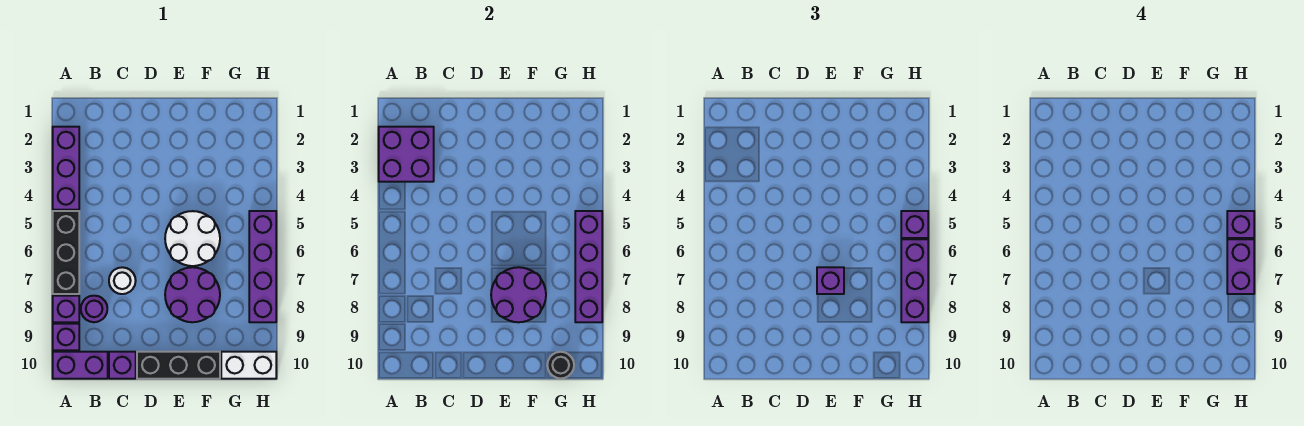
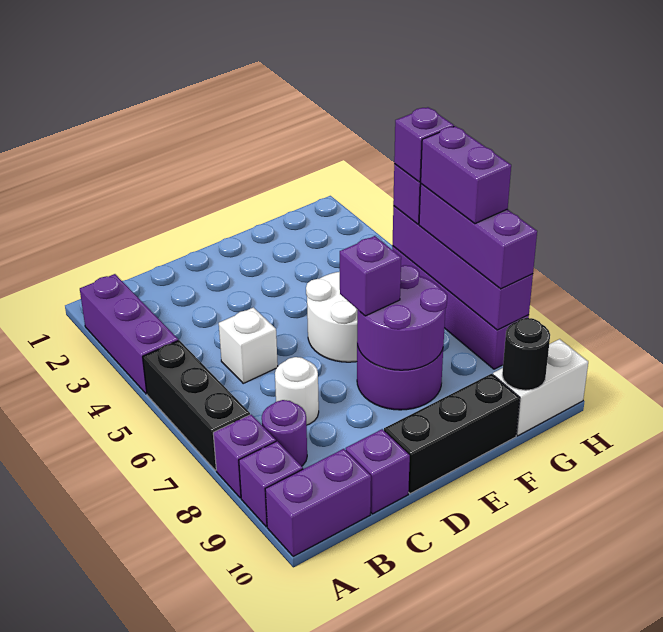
purple brick A2:B3 level 2 -> none
none -> white brick C5 level 1

